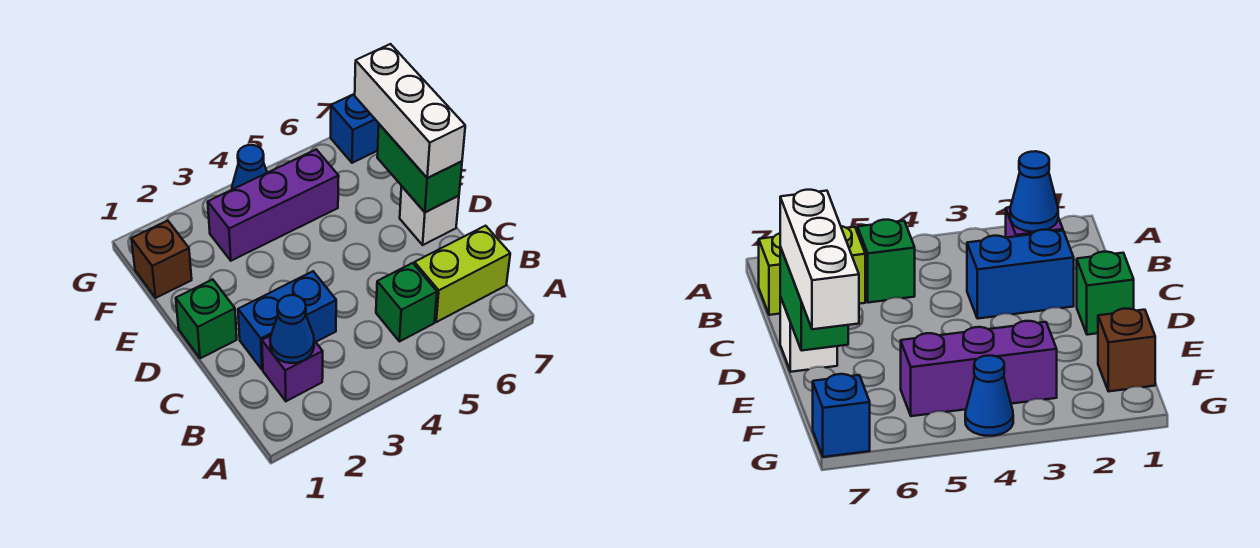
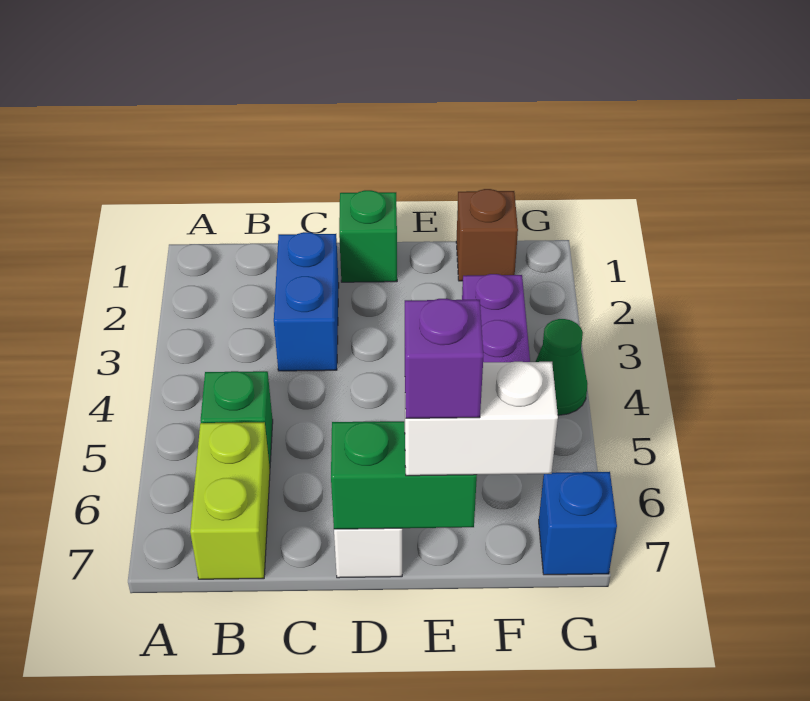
purple brick B2 level 1 -> purple brick E7 level 4
blue cone B2 level 2 -> none
white brick D7:F7 level 3 -> white brick E7:F7 level 3
blue cone G4 level 1 -> green cone G4 level 1

